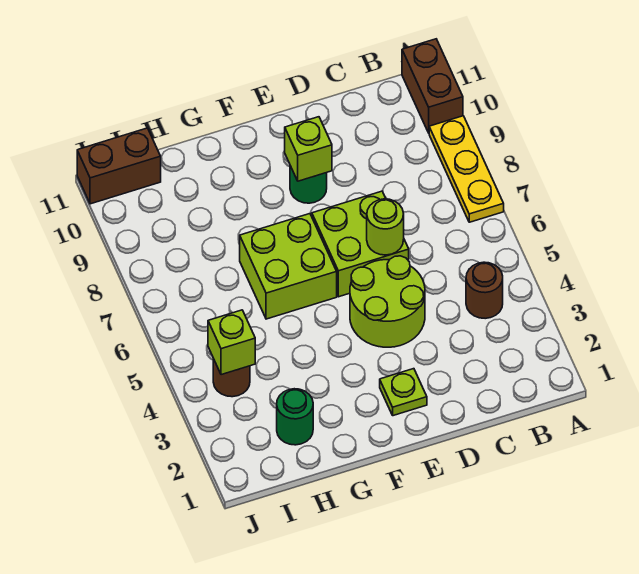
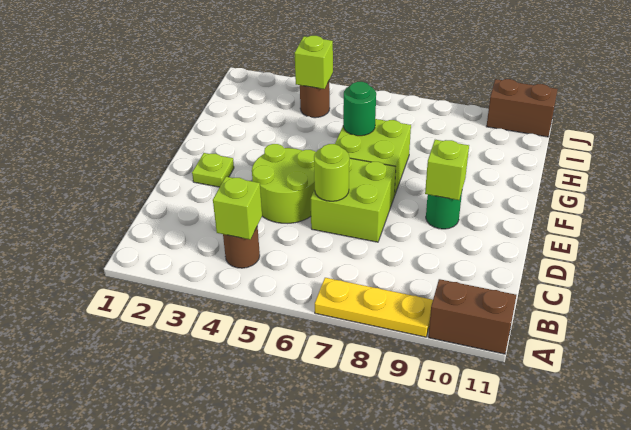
none -> lime brick B4 level 2
green round brick H2 level 1 -> green round brick G6 level 2
brown brick I11:J11 level 1 -> brown brick J10:J11 level 1

